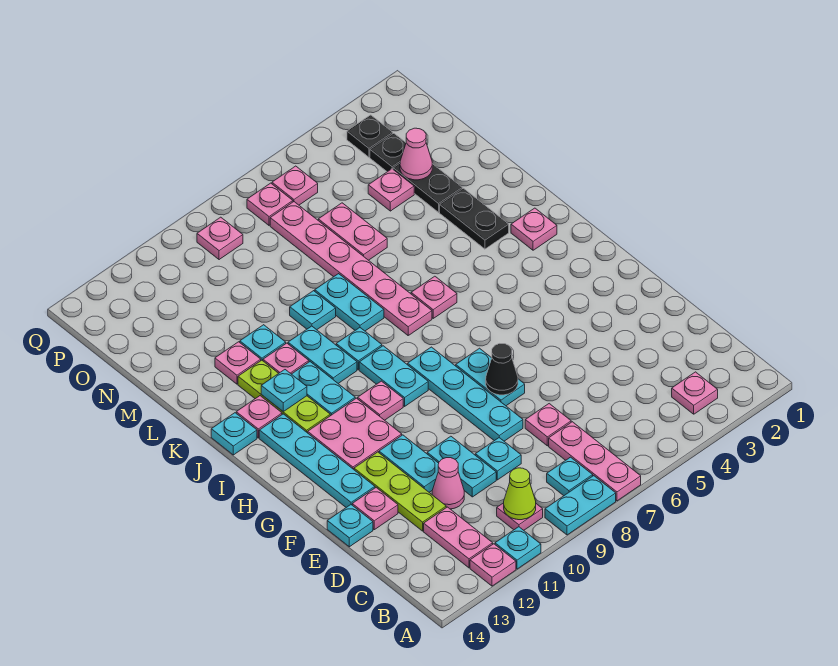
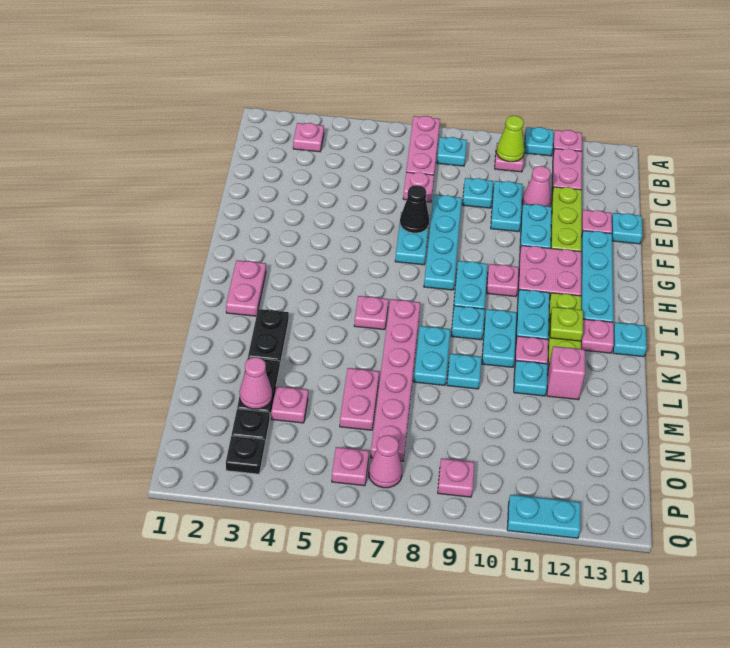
cyan plate A8:A9 level 1 -> cyan plate Q11:Q12 level 1
pink plate J2 level 1 -> pink plate I2:J2 level 1
cyan plate J12 level 2 -> lime plate J12 level 2
pink plate L12 level 1 -> pink brick L12 level 1
pink plate P7 level 1 -> pink cone P7 level 1

